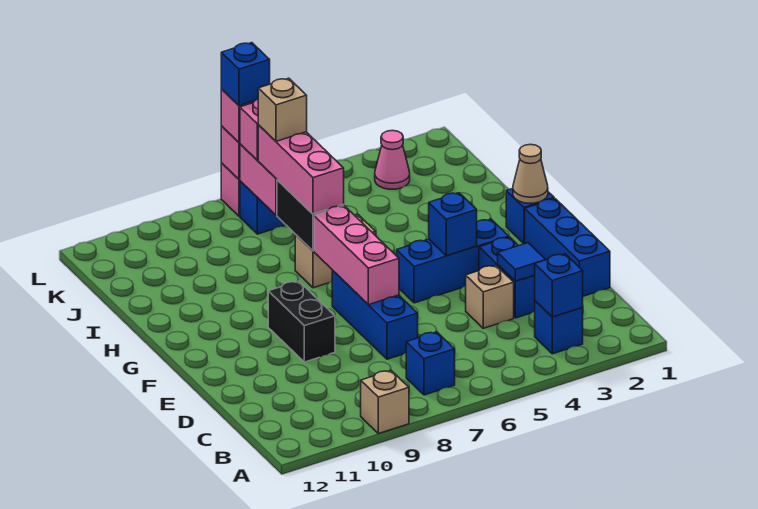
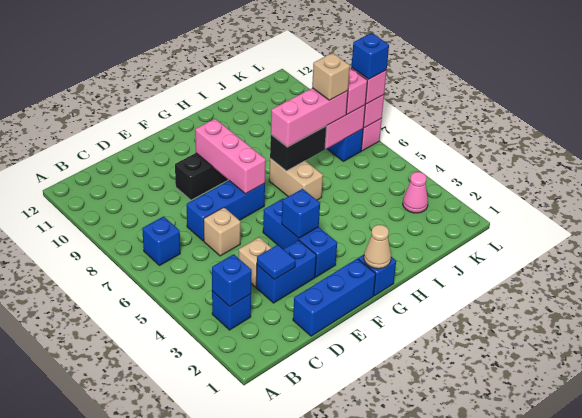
tan brick A9 level 1 -> tan brick D6 level 1
pink brick E7:G7 level 2 -> pink brick F7:F9 level 2

